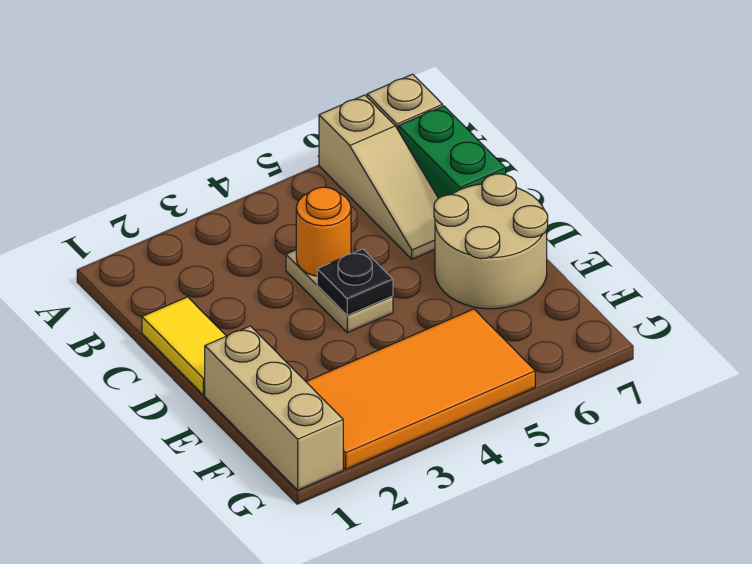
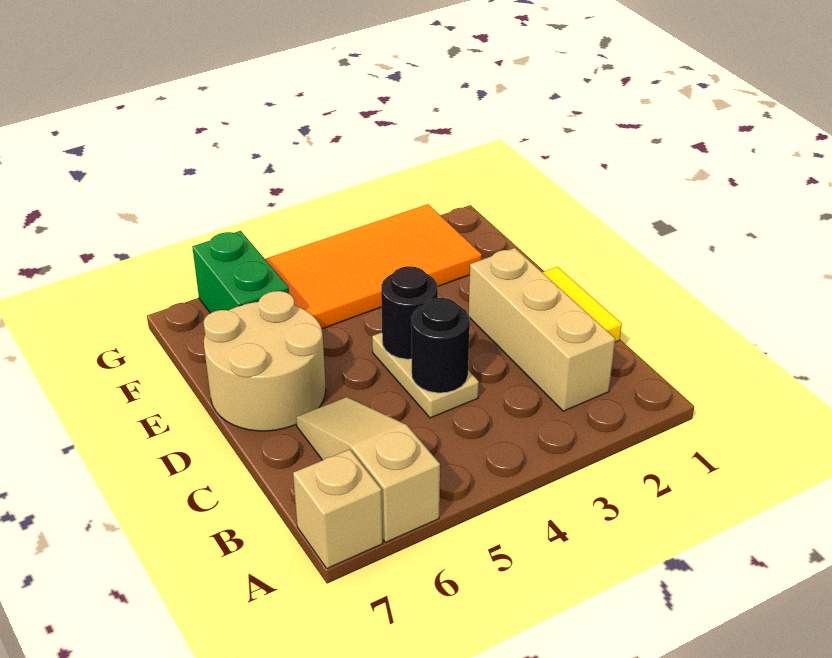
green brick B7:C7 level 1 -> green brick F6:G6 level 1
orange round brick C4 level 2 -> black round brick C4 level 2
black plate D4 level 2 -> black round brick D4 level 2
tan brick E1:G1 level 1 -> tan brick B2:D2 level 1

